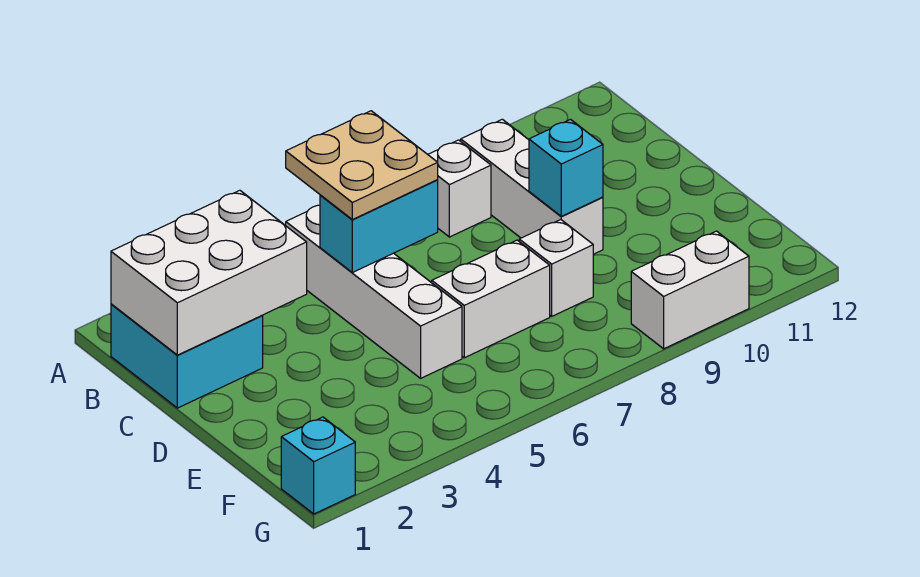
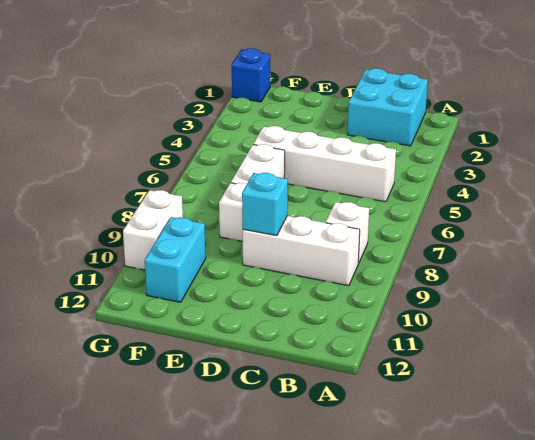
white brick B1:C3 level 2 -> none
tan plate B5:C6 level 3 -> none
cyan brick C5:C6 level 2 -> cyan brick F10:F11 level 1
cyan brick G1 level 1 -> blue brick G1 level 1

